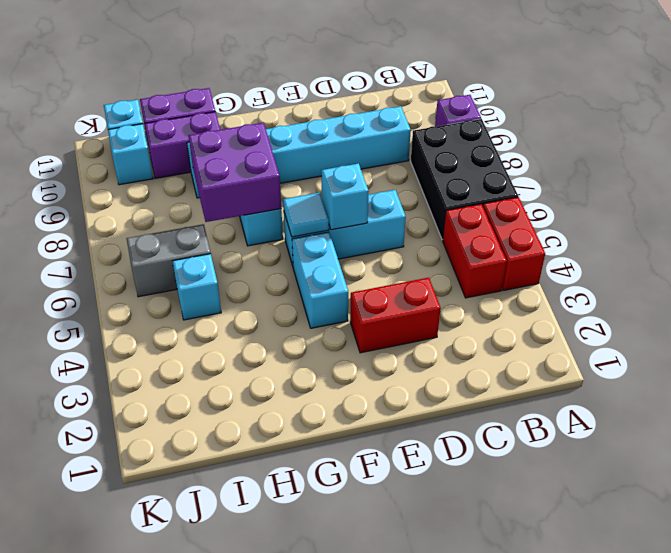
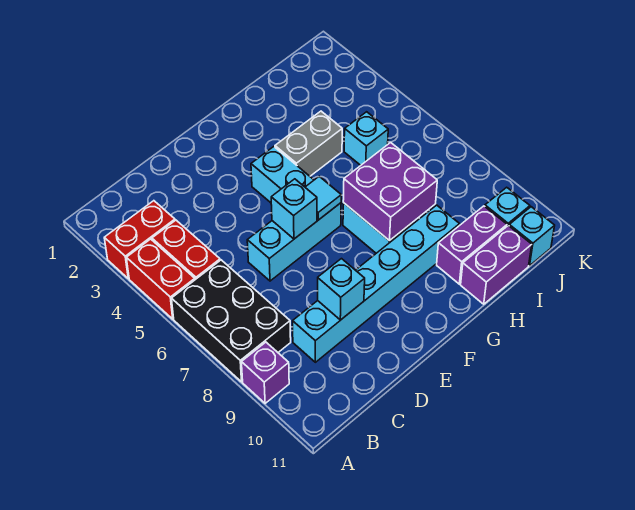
red brick D3:E3 level 1 -> red brick A3:B3 level 1
none -> cyan brick D9 level 2
grey brick I6:J6 level 1 -> grey brick G4:H4 level 1

